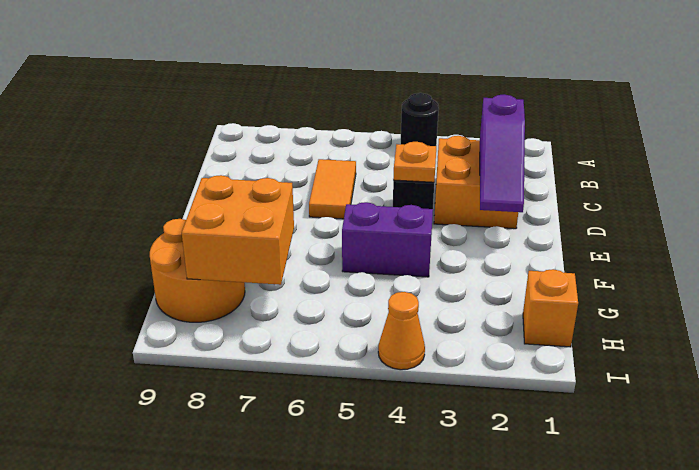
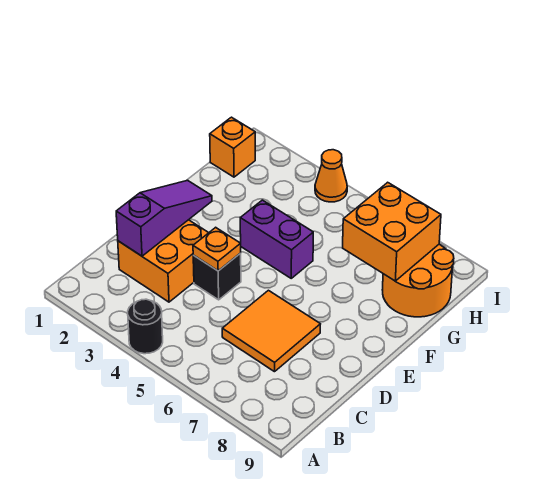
orange tile C6:D6 level 1 -> orange tile C6:D7 level 1

